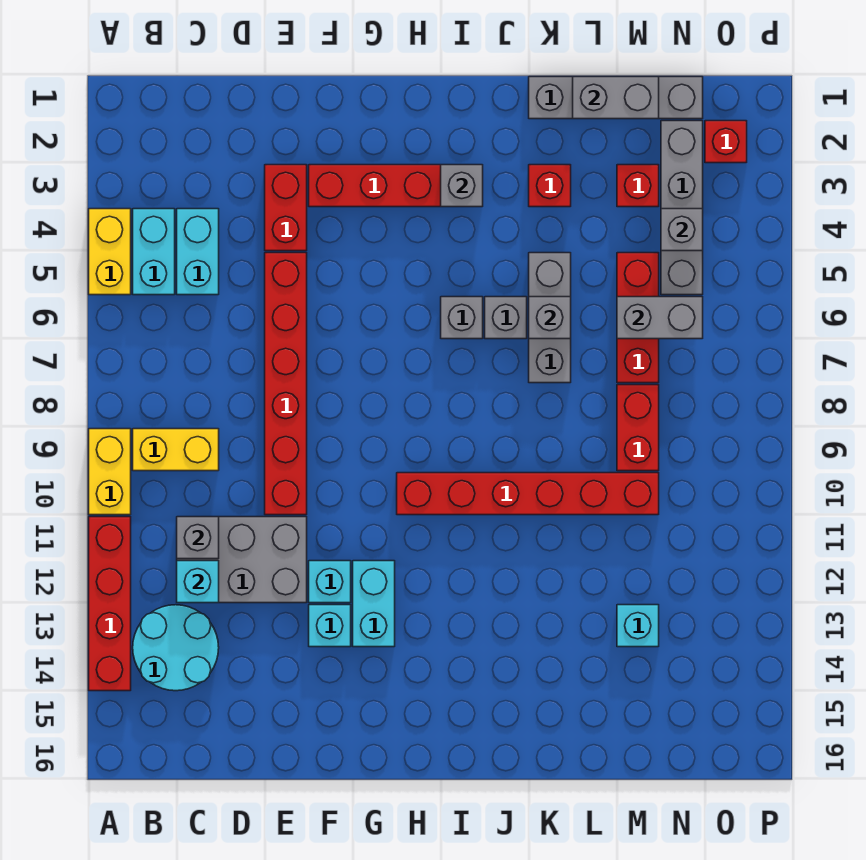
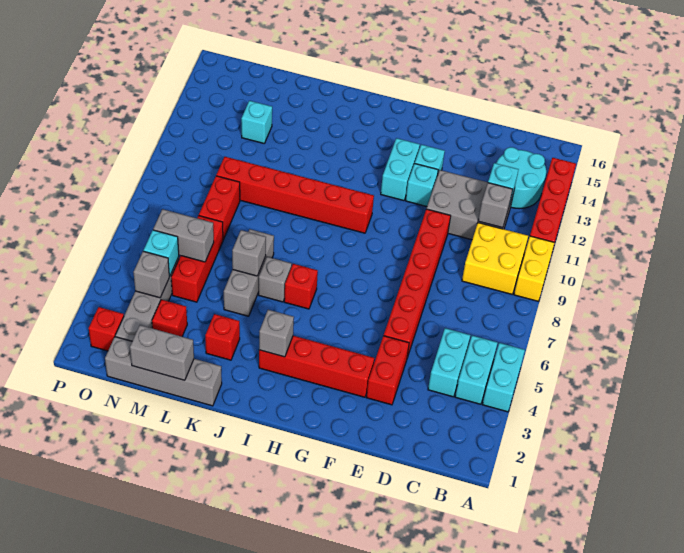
yellow brick A4:A5 level 1 -> cyan brick A4:A5 level 1
yellow brick B9:C9 level 1 -> yellow brick B9:C10 level 1
grey brick I6 level 1 -> red brick I6 level 1
none -> cyan brick N5 level 2

